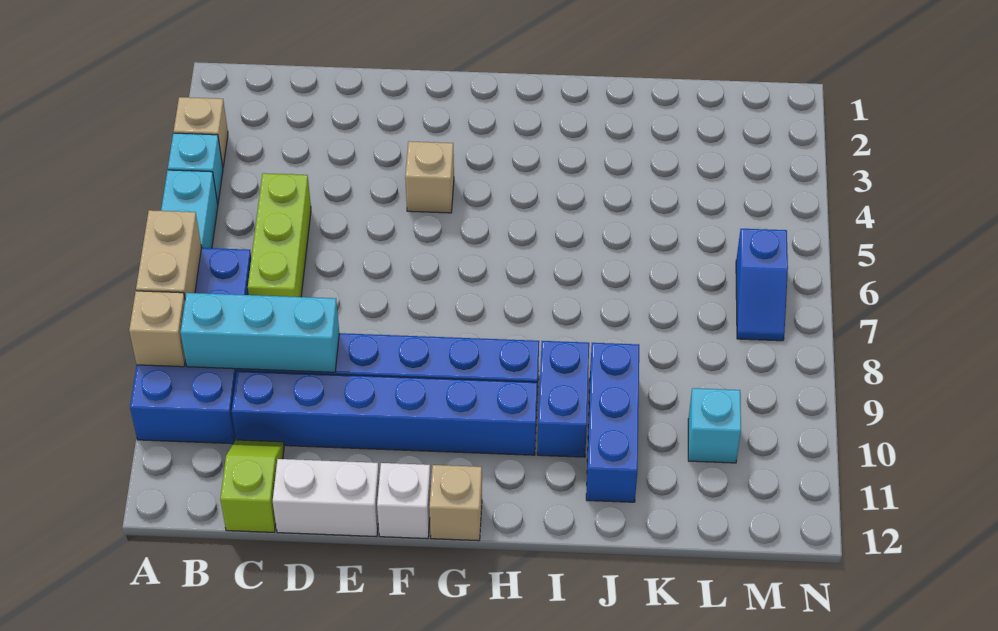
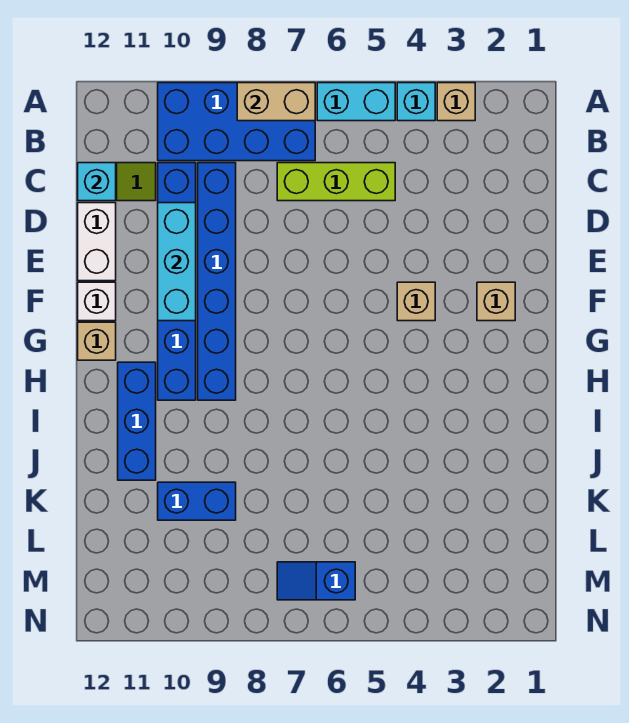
tan brick A9 level 2 -> tan brick F2 level 1
cyan brick B9:D9 level 2 -> cyan brick D10:F10 level 2
blue brick I9:I10 level 1 -> blue brick K9:K10 level 1
blue brick J9:J11 level 1 -> blue brick H11:J11 level 1
cyan brick L10 level 1 -> cyan brick C12 level 2

